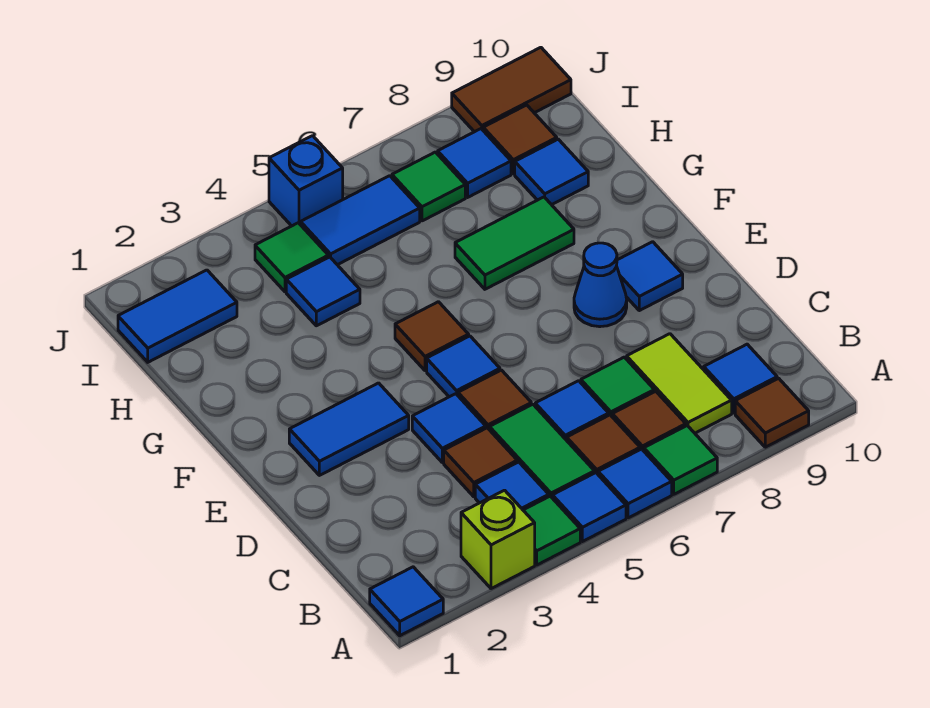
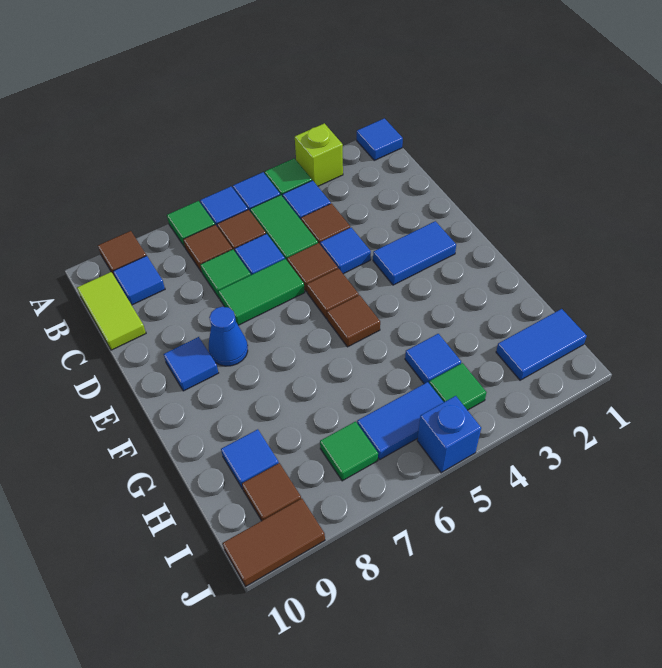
lime tile B8:C8 level 1 -> lime tile B10:C10 level 1
blue tile E5 level 1 -> brown tile E5 level 1
green tile G7:G8 level 1 -> green tile D6:D7 level 1
blue tile I8 level 1 -> none

